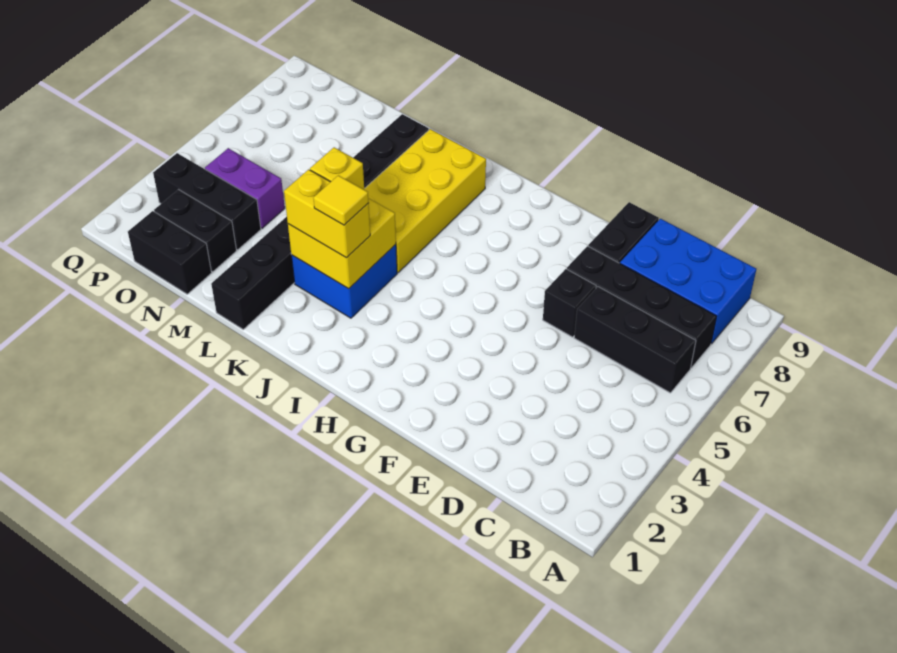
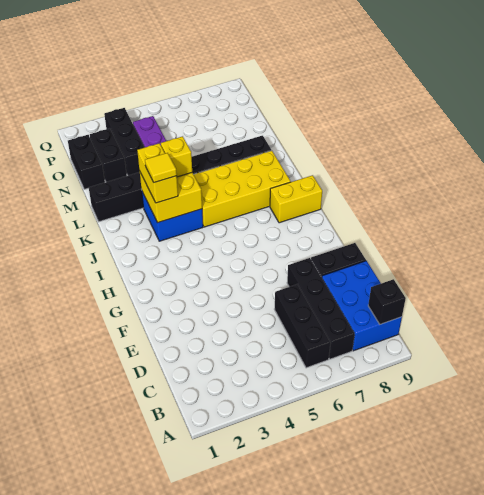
black brick E6 level 1 -> black brick B9 level 2
none -> yellow brick I8:I9 level 1

